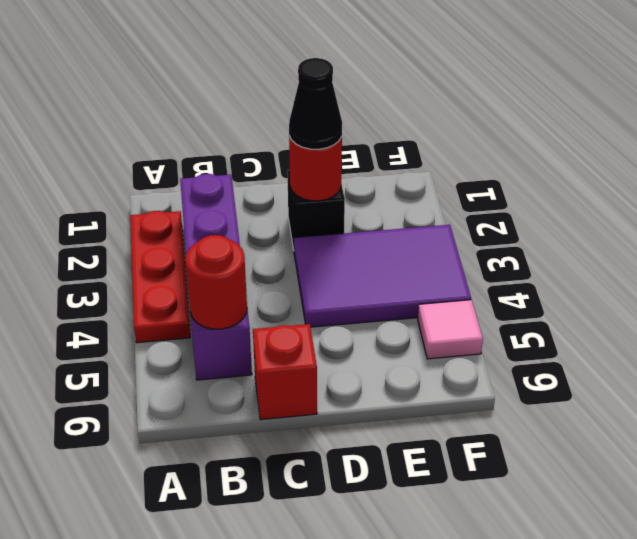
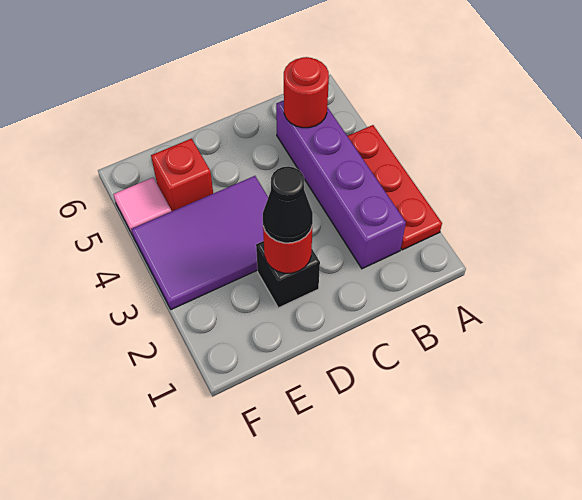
red brick C6 level 1 -> red brick E5 level 1

